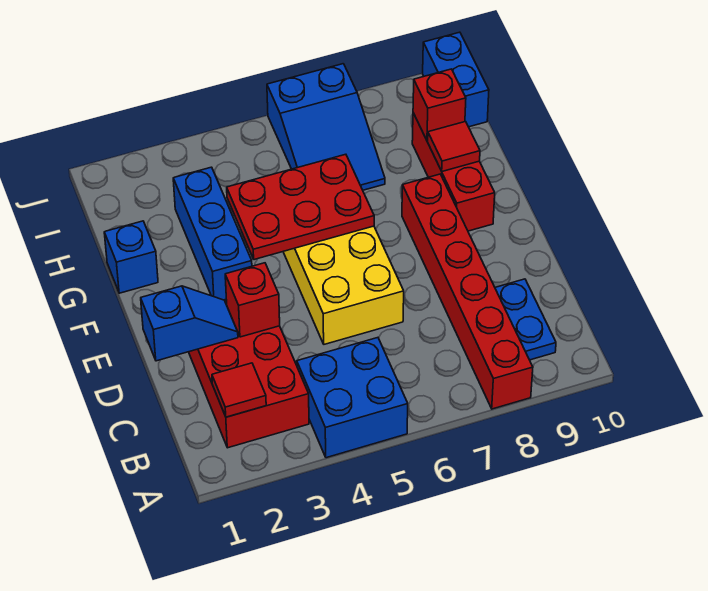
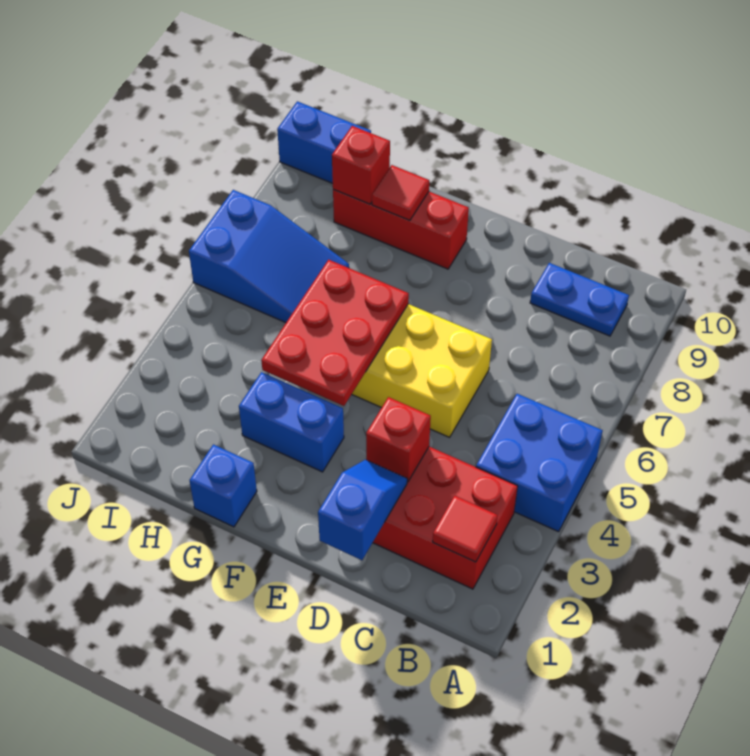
red brick A8:F8 level 1 -> none
blue brick F3:H3 level 1 -> blue brick F3:G3 level 1

